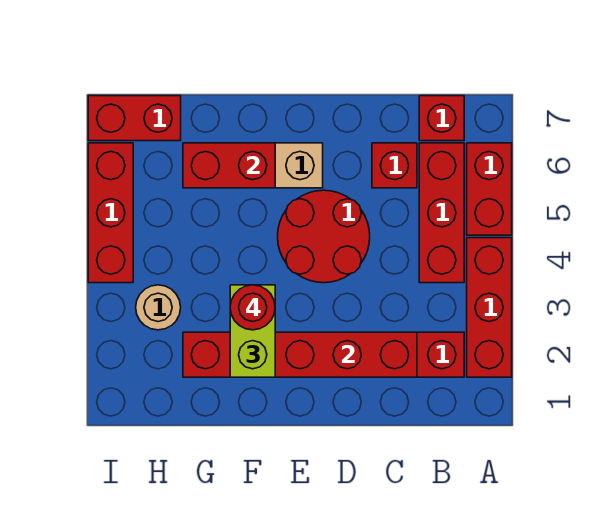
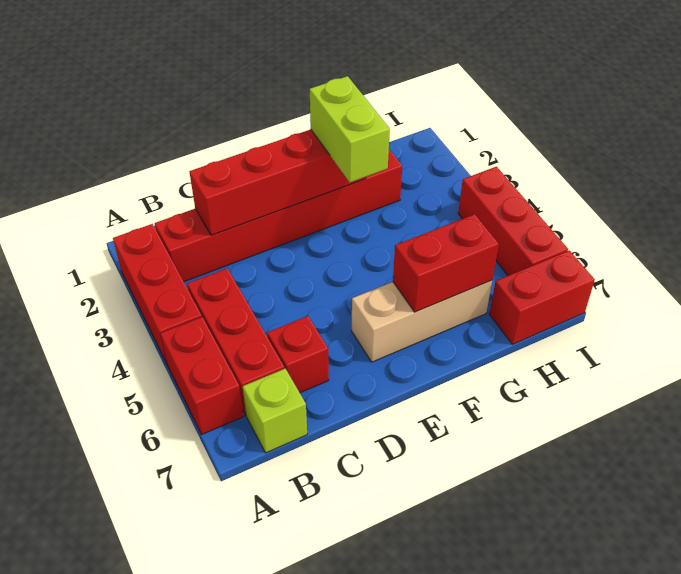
red brick B7 level 1 -> lime brick B7 level 1
red round brick D4:E5 level 1 -> none
red round brick F3 level 4 -> none
tan round brick H3 level 1 -> none

